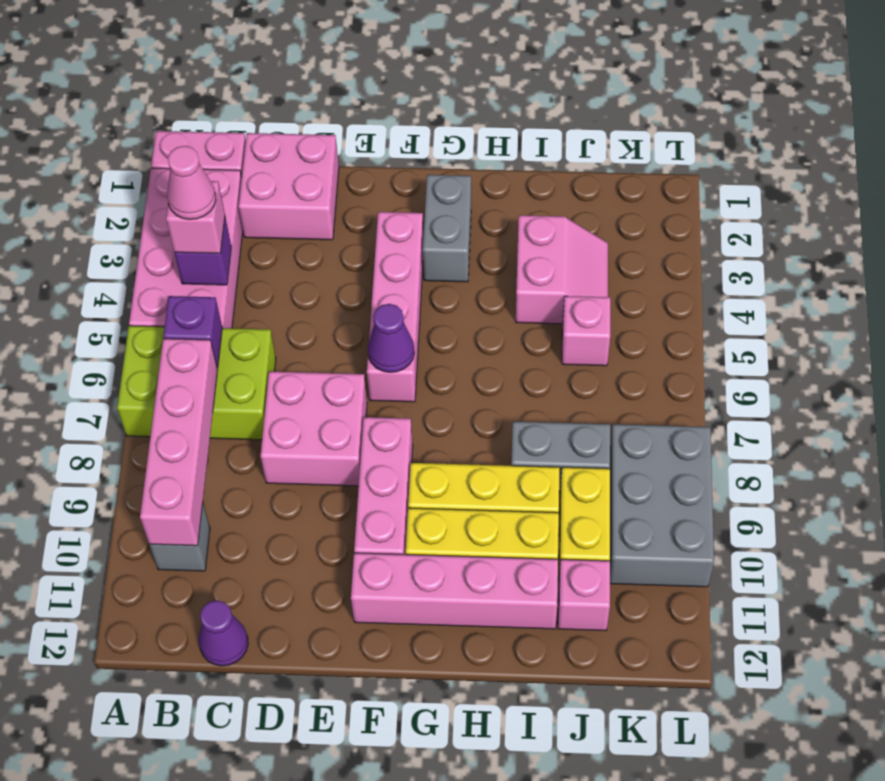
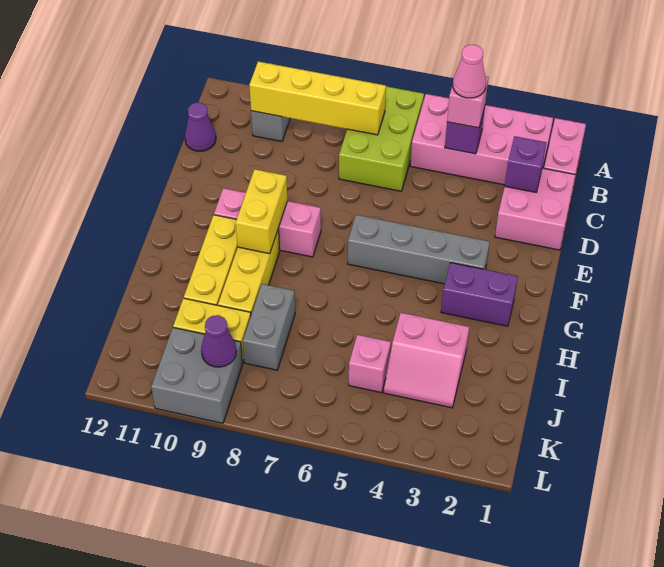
purple brick B6 level 2 -> purple brick C2 level 2
pink brick B7:B10 level 2 -> yellow brick B7:B10 level 2
pink brick D7:E8 level 1 -> none
pink brick F3:F6 level 1 -> grey brick F3:F6 level 1
purple cone F6 level 2 -> purple cone K9 level 2
none -> yellow brick F9:G9 level 2
pink brick F11:I11 level 1 -> none
grey brick G2:G3 level 1 -> purple brick G2:G3 level 1
pink brick J11 level 1 -> none
grey brick K8:L10 level 1 -> grey brick K9:L10 level 1

